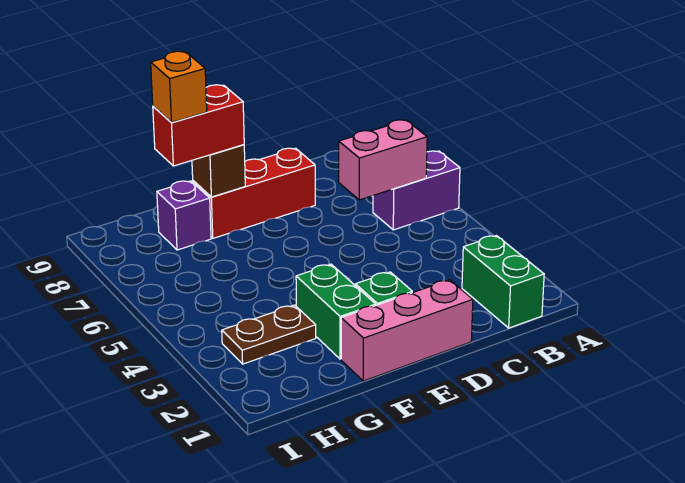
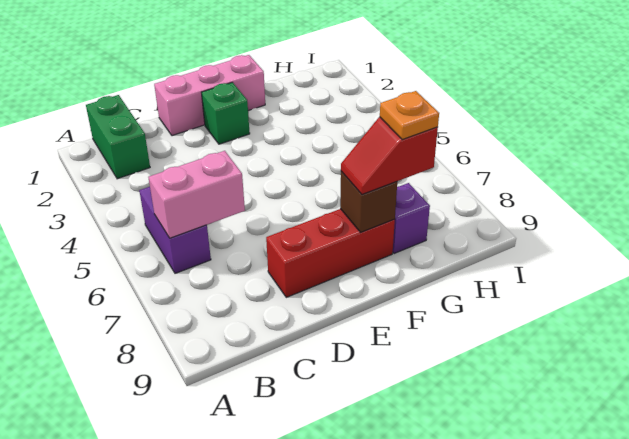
purple brick A6:B6 level 1 -> purple brick B5:B6 level 1
green brick F2:F3 level 1 -> none
red brick F8:G8 level 3 -> red slope F8:G8 level 3 top G
brown plate G3:H3 level 1 -> none
orange brick G8 level 4 -> orange plate G8 level 4

